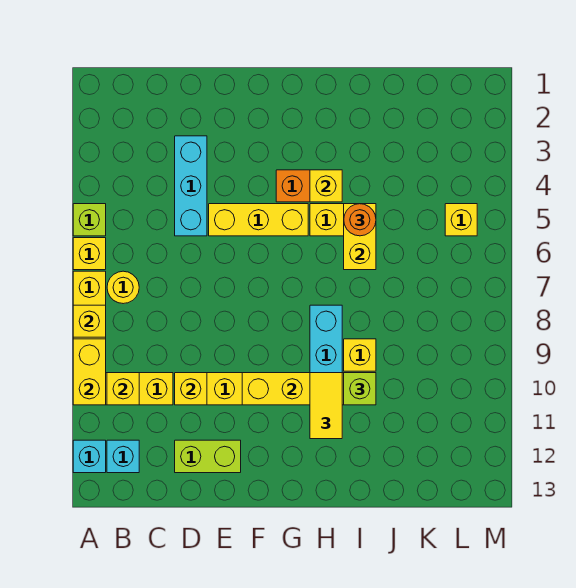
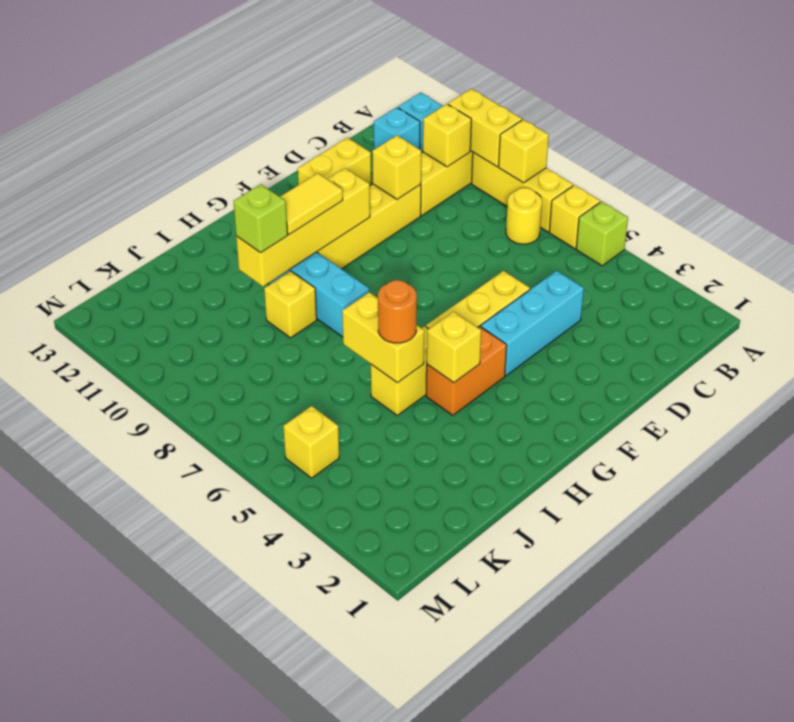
cyan brick D3:D5 level 1 -> cyan brick D4:F4 level 1
lime brick D12:E12 level 1 -> yellow brick D12:E12 level 1
yellow tile H10:H11 level 3 -> yellow tile G10:H10 level 3

